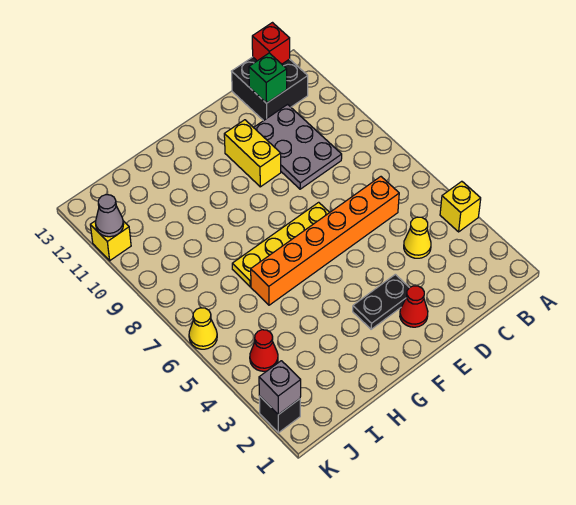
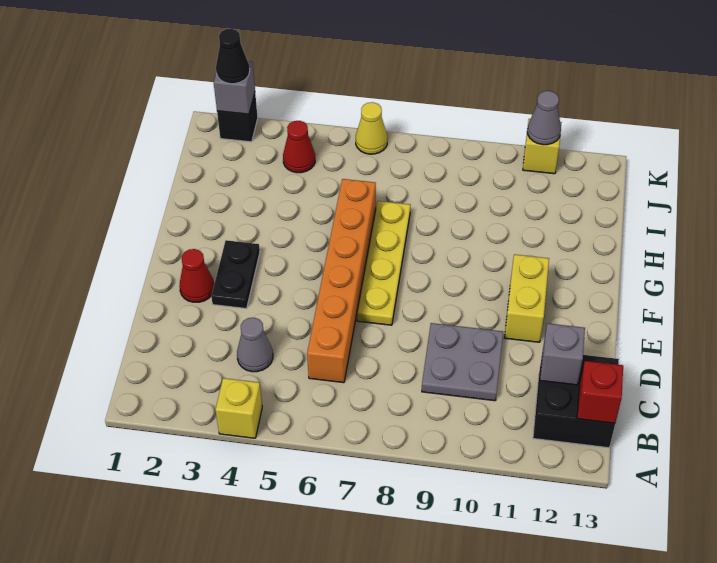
yellow cone C4 level 1 -> grey cone C4 level 1
grey plate C9:D11 level 1 -> grey plate C9:D10 level 1
green brick C12 level 2 -> grey brick C12 level 2
yellow brick E10:E11 level 1 -> yellow brick E11:F11 level 1
none -> black cone K2 level 3

